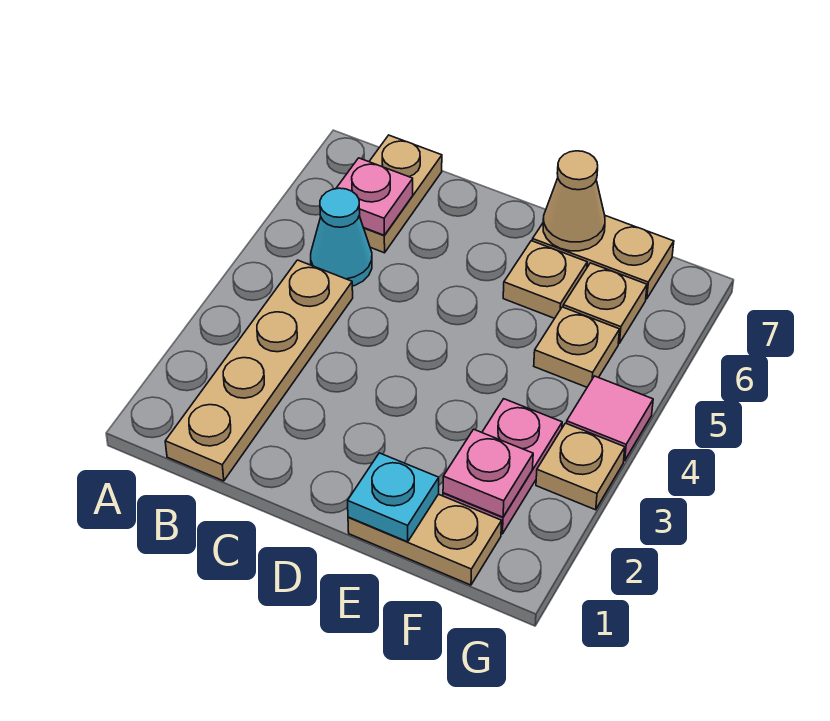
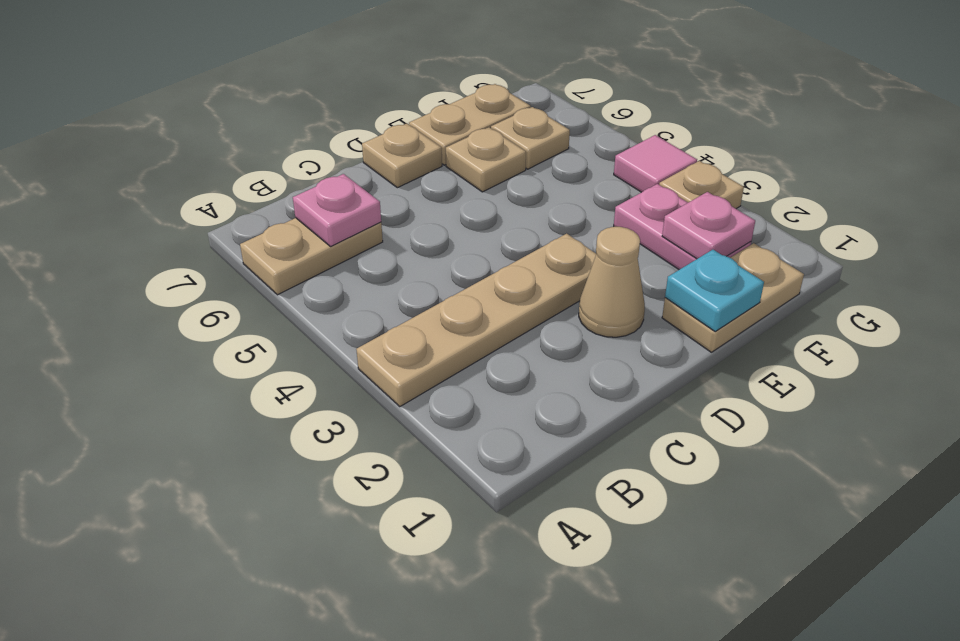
tan plate B1:B4 level 1 -> tan plate A3:D3 level 1
cyan cone B5 level 1 -> none
tan plate B6:B7 level 1 -> tan plate A6:B6 level 1
tan cone E7 level 2 -> tan cone D2 level 1
tan plate F5 level 1 -> tan plate D7 level 1

